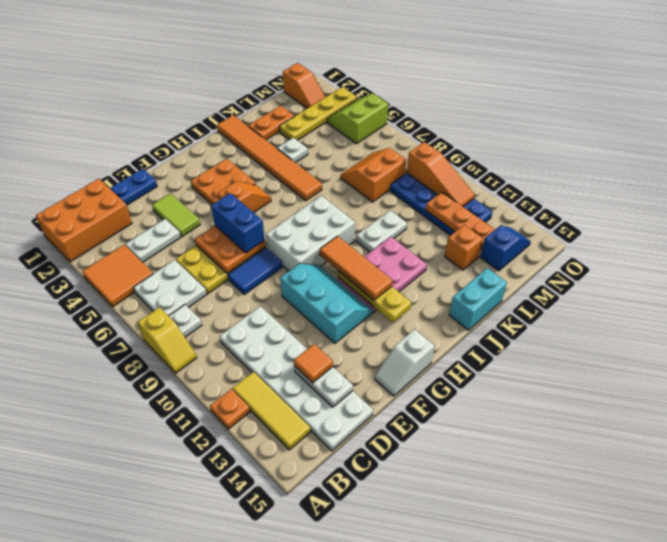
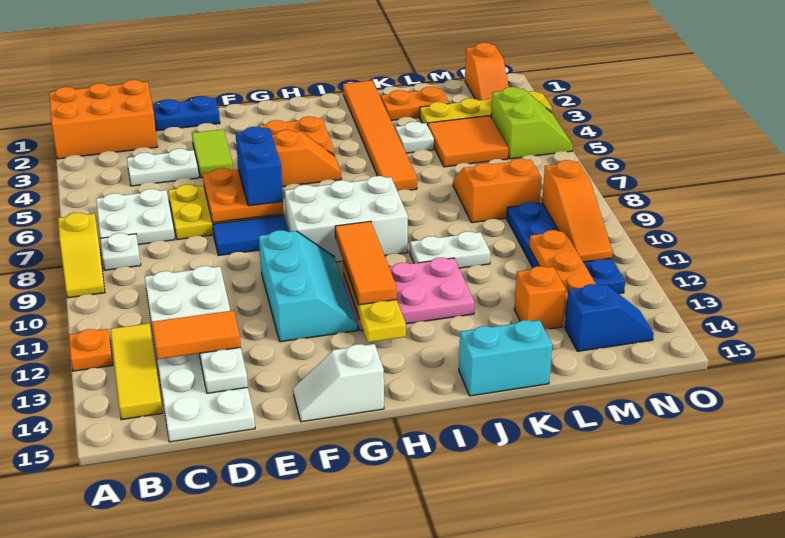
orange tile A4:B5 level 1 -> orange tile L4:M5 level 1
orange tile D13 level 3 -> orange tile C13:D13 level 3
lime slope N4:O5 level 1 top 5 -> lime slope N4:O5 level 1 top N

